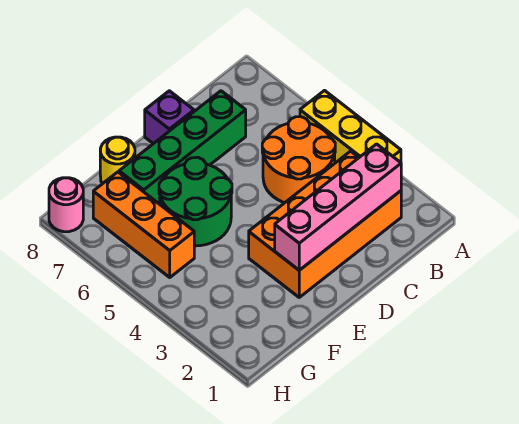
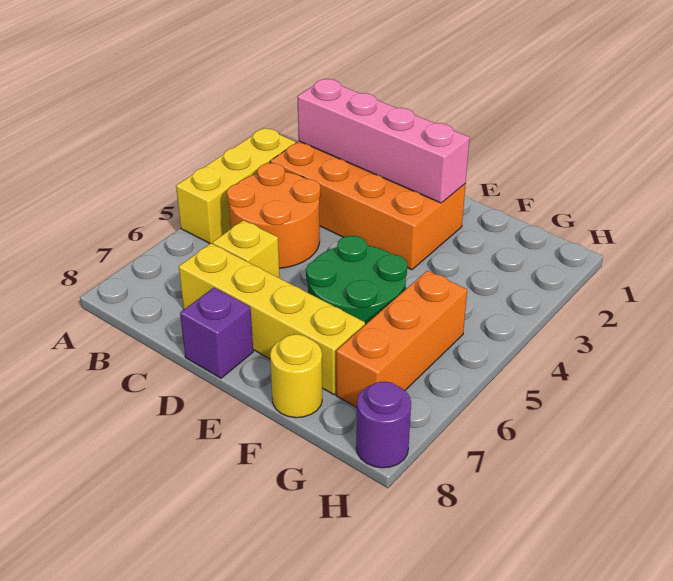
none -> yellow brick C6 level 1
green brick C7:F7 level 1 -> yellow brick C7:F7 level 1
pink round brick H8 level 1 -> purple round brick H8 level 1

